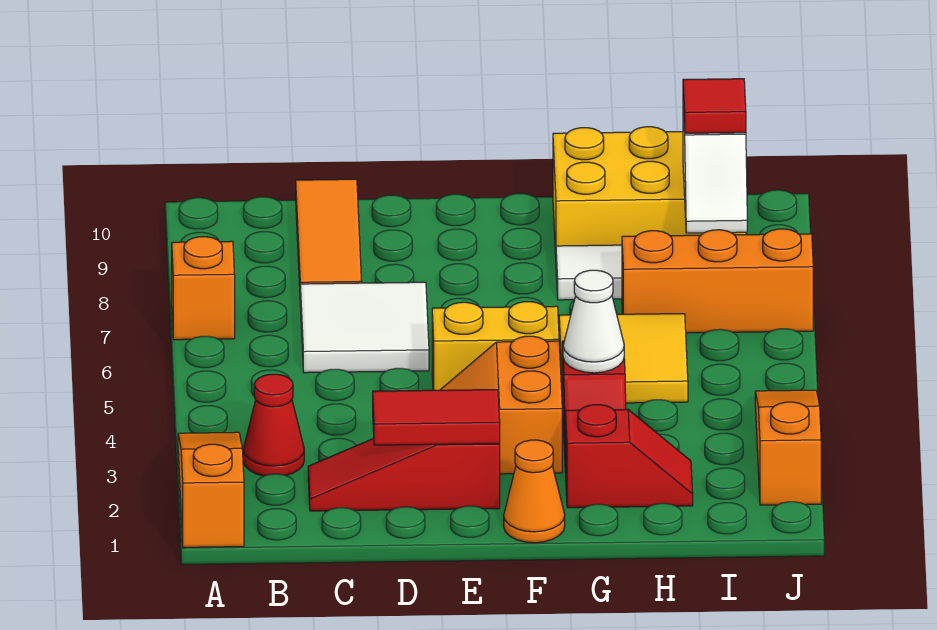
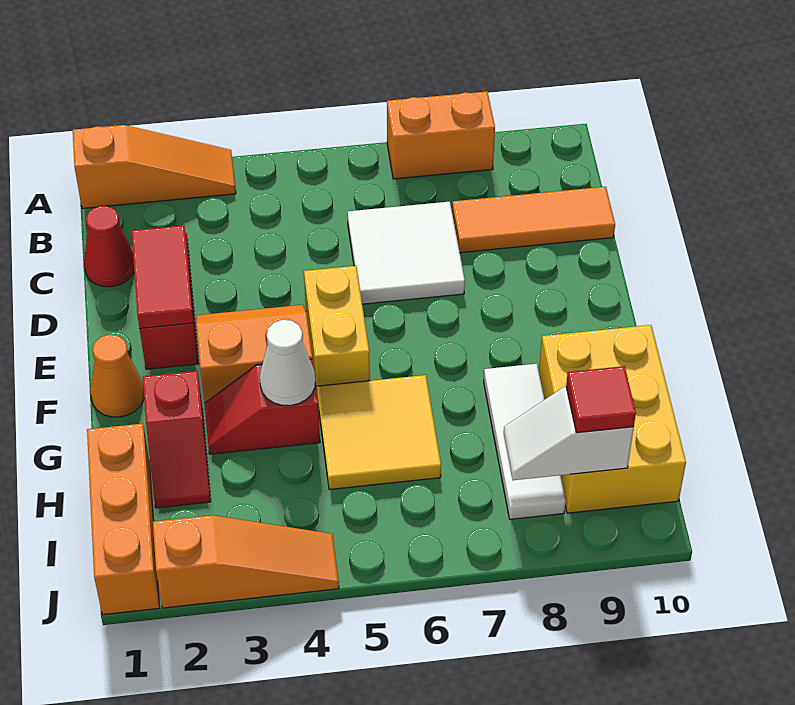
orange brick A7 level 1 -> orange brick A7:A8 level 1
red cone B3 level 1 -> red cone C1 level 1
orange brick H7:J7 level 1 -> orange brick H1:J1 level 1

